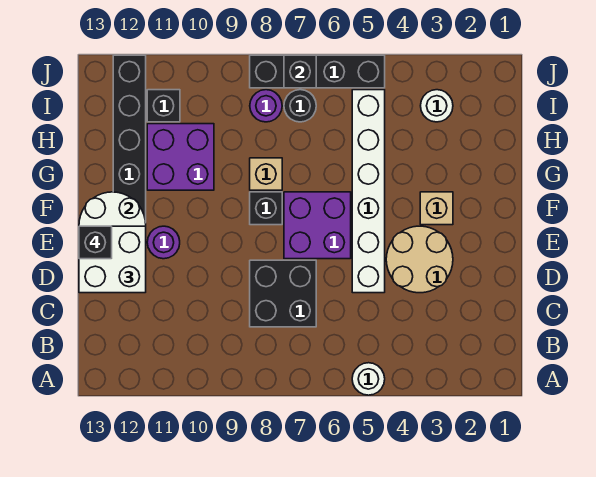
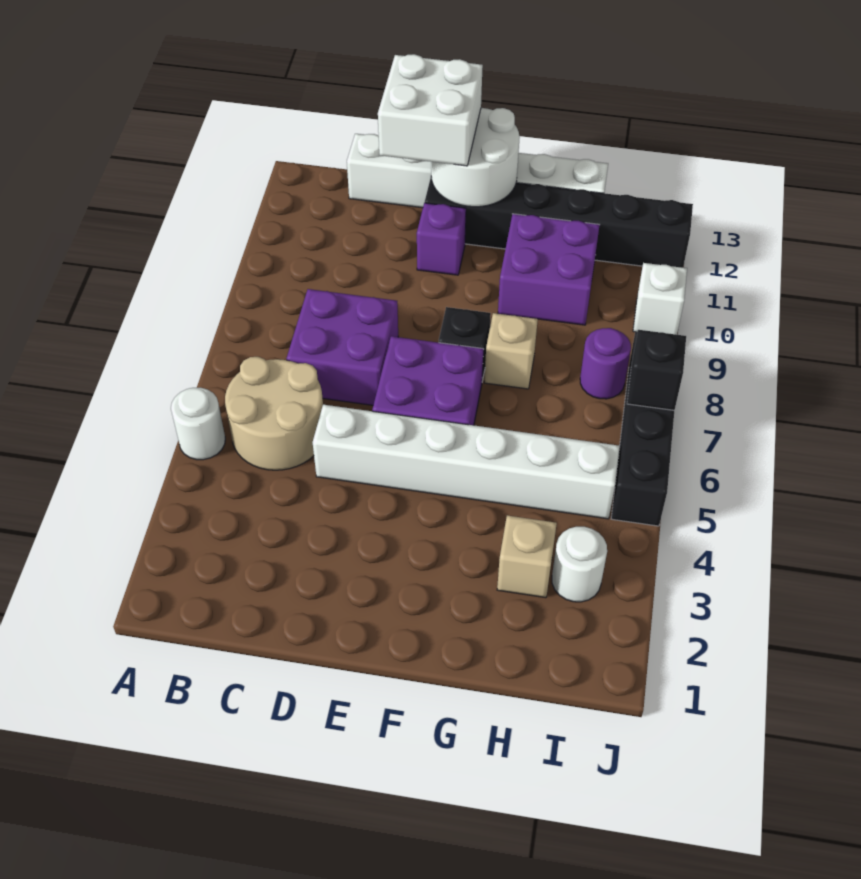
black brick C7:D8 level 1 -> purple brick C7:D8 level 1
none -> white brick C13:H13 level 1
tan round brick D3:E4 level 1 -> tan round brick B5:C6 level 1
purple round brick E11 level 1 -> purple brick E11 level 1
black brick E13 level 4 -> none
tan brick F3 level 1 -> tan brick H3 level 1
black round brick I7 level 1 -> none
black brick I11 level 1 -> none
none -> white brick J10 level 1

